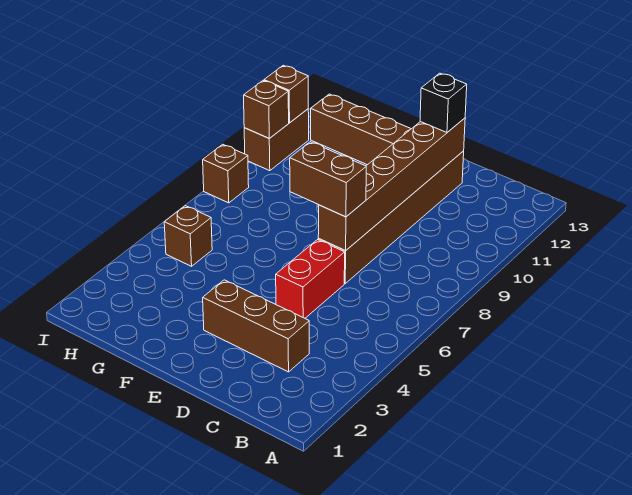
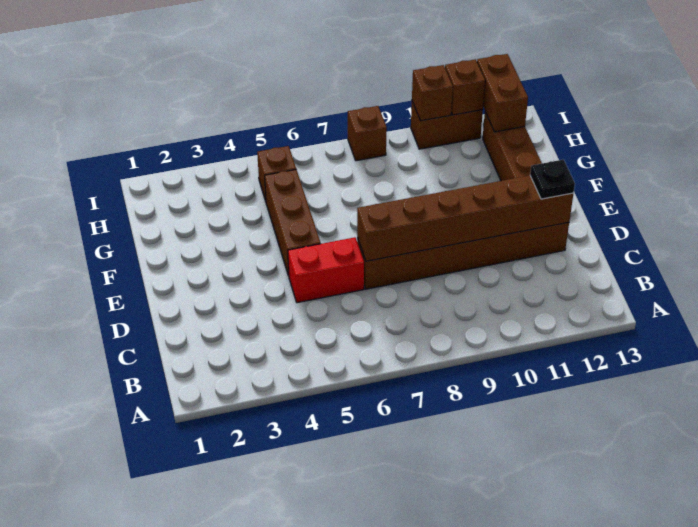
brown brick C3:E3 level 1 -> brown brick E5:G5 level 1
brown brick D7:E7 level 3 -> brown brick H12:I12 level 2
black brick D12 level 3 -> black plate D12 level 3

